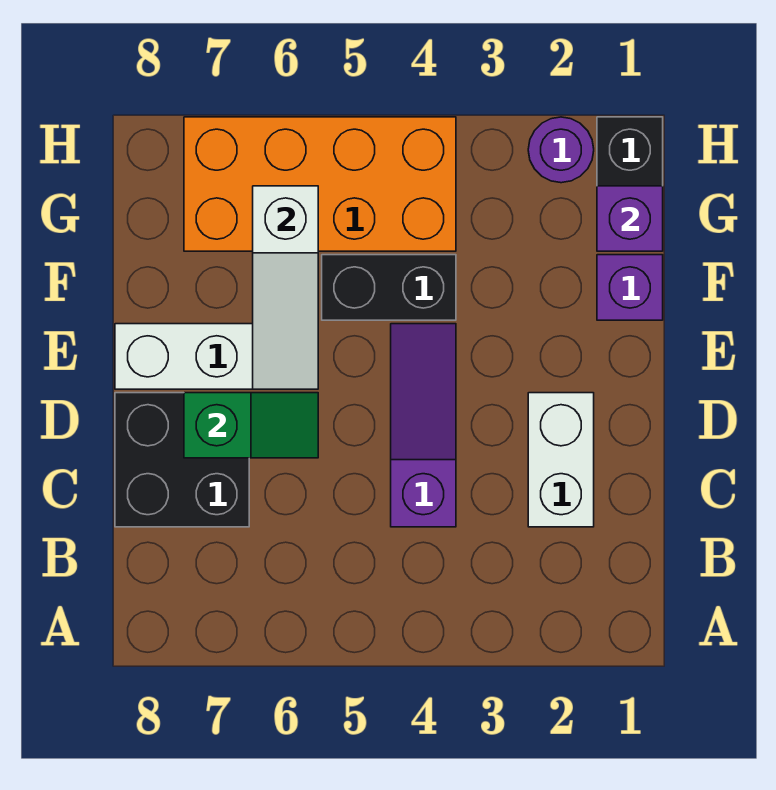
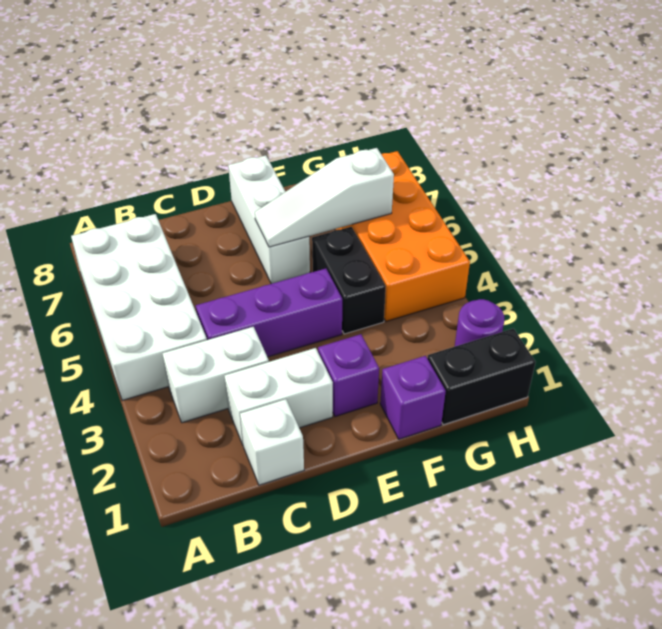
none -> white brick A4:B7 level 1
none -> white brick B3:C3 level 1
none -> white brick C1 level 1
purple slope C4:E4 level 1 top C -> purple brick C4:E4 level 1
black brick C7:D8 level 1 -> none
green slope D6:D7 level 2 top 7 -> none
purple brick G1 level 2 -> purple brick E2 level 1

